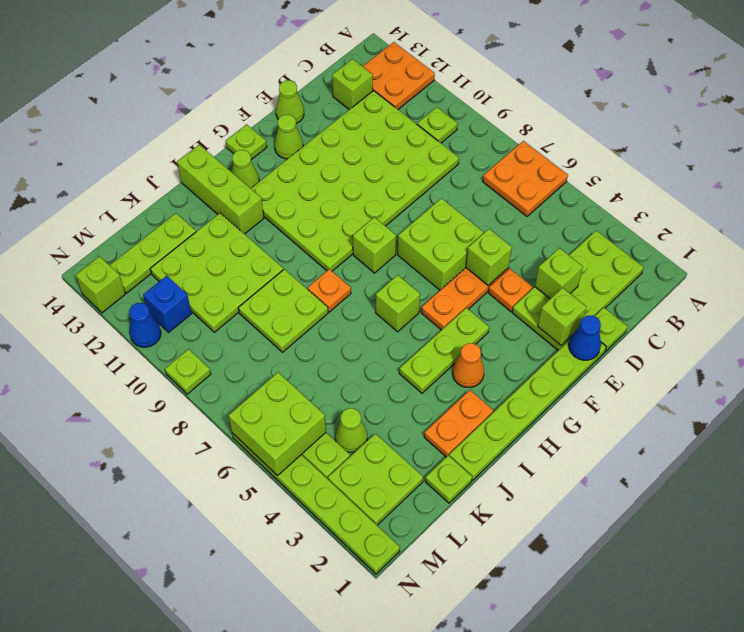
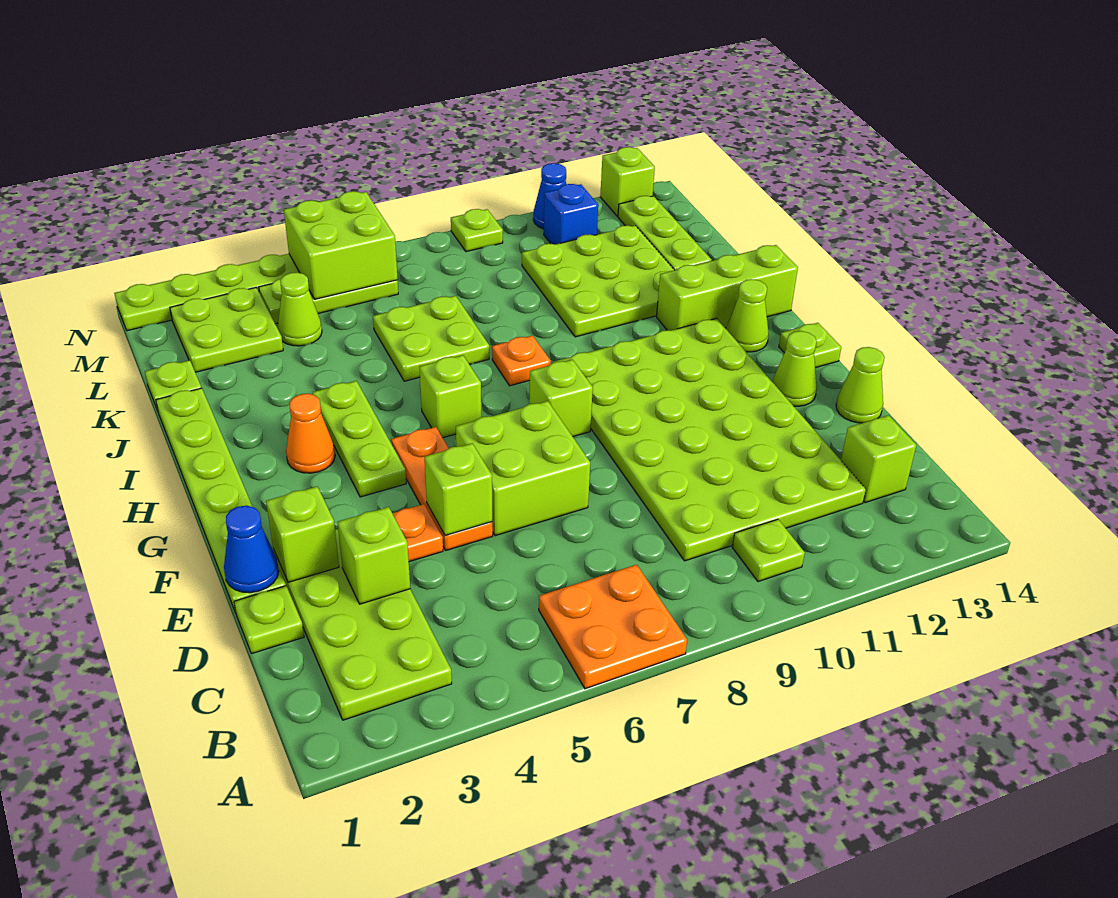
orange plate A12:B13 level 1 -> none
orange plate I2:J2 level 1 -> none
lime plate J8:K9 level 1 -> lime plate J6:K7 level 1

